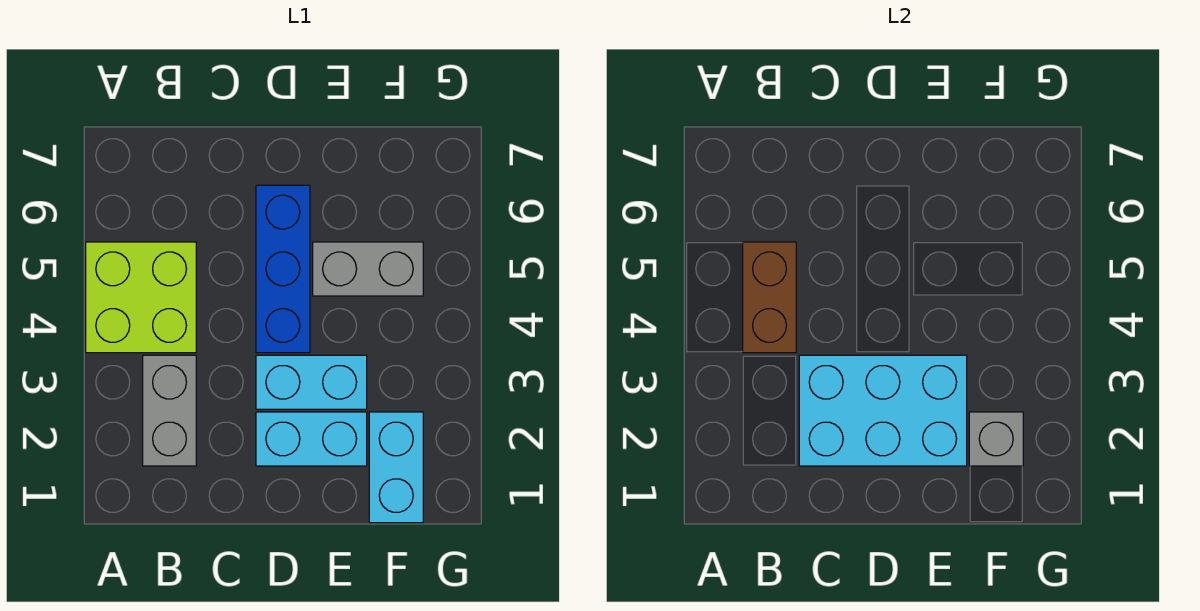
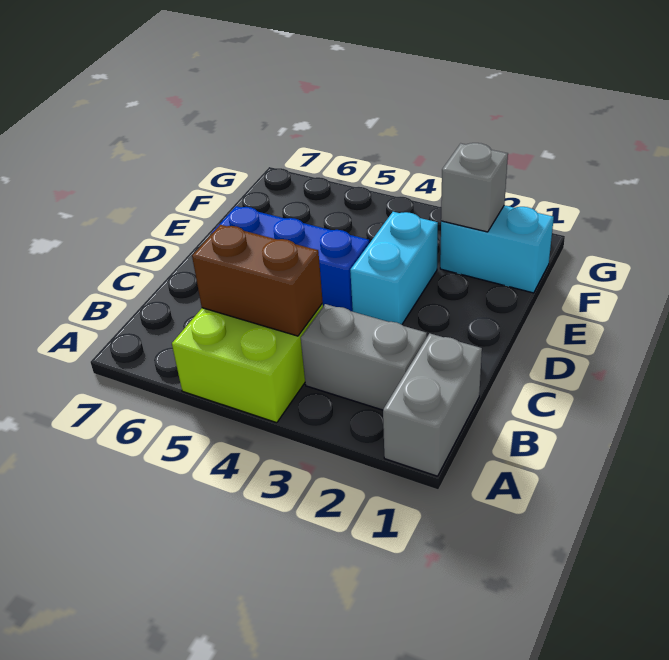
cyan brick C2:E3 level 2 -> none
cyan brick D2:E2 level 1 -> none
grey brick E5:F5 level 1 -> grey brick A1:B1 level 1

